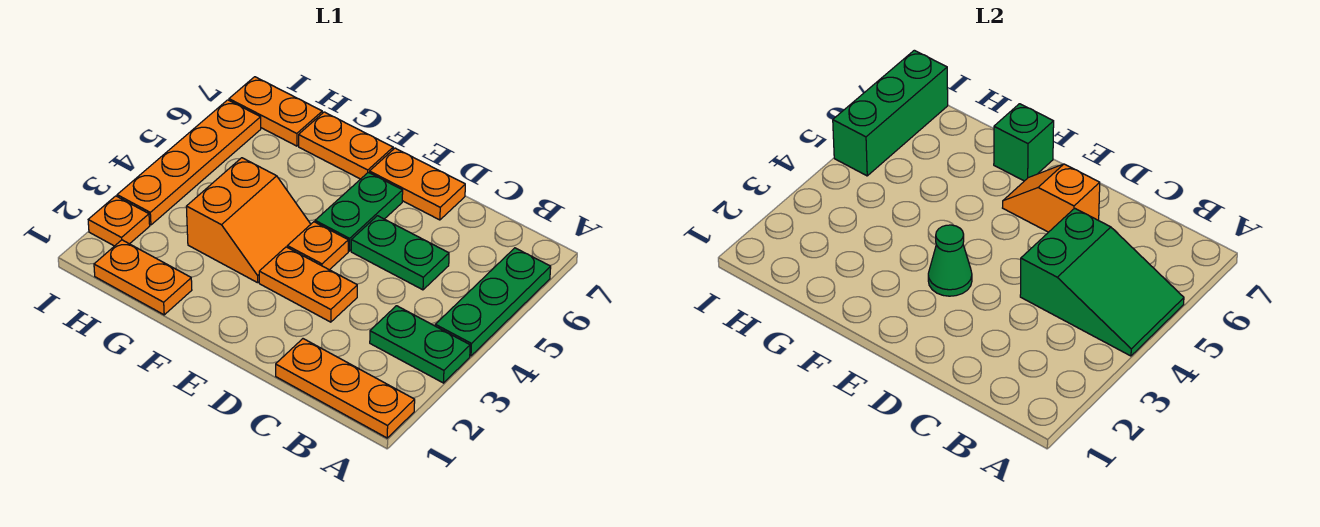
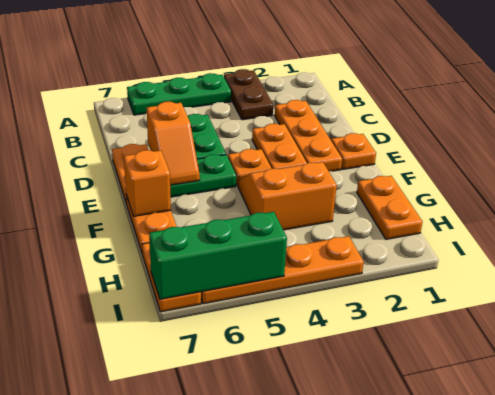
orange plate A1:C1 level 1 -> orange plate C2:E2 level 1
green plate A3:B3 level 1 -> brown plate A3:B3 level 1
green slope A4:C5 level 2 top C -> none
green cone E3 level 2 -> none
green brick F7 level 2 -> orange brick F7 level 2
orange plate I2 level 1 -> orange plate E1 level 1

